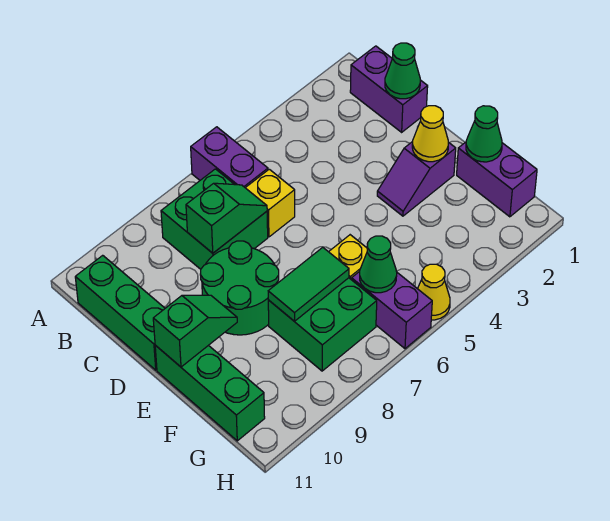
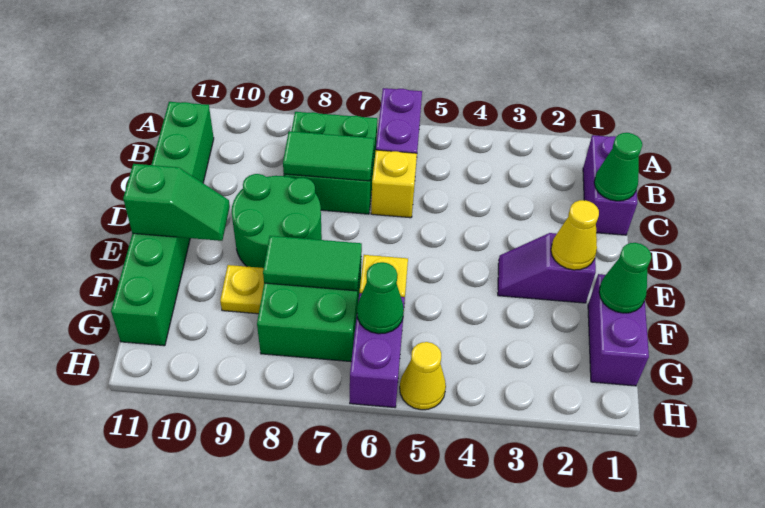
green slope C7:C8 level 2 top 8 -> green tile C7:C8 level 2
none -> yellow plate F9 level 1

